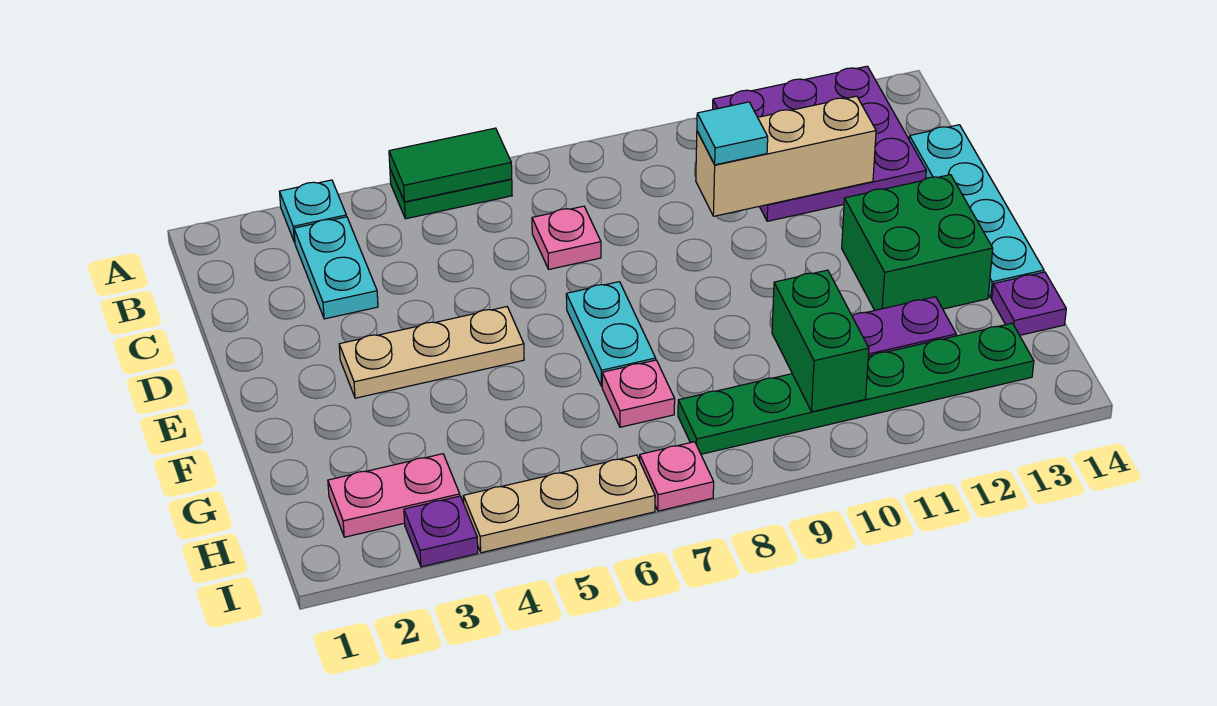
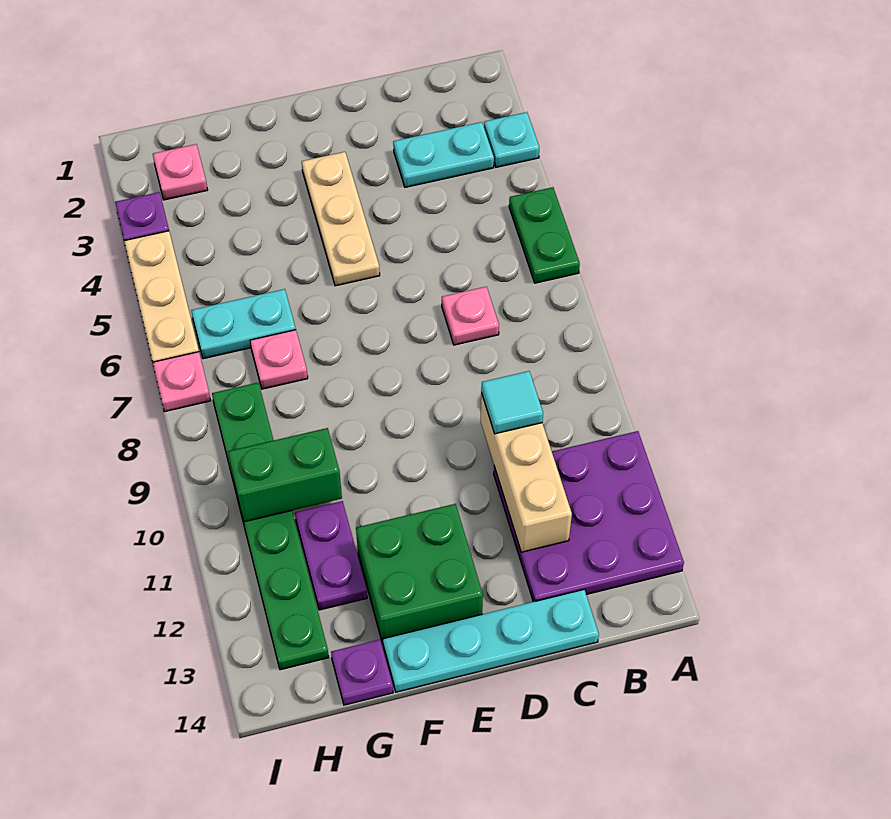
green tile A5:A6 level 2 -> none
cyan plate E7:F7 level 1 -> cyan plate G6:H6 level 1
pink plate H2:H3 level 1 -> pink plate H2 level 1

